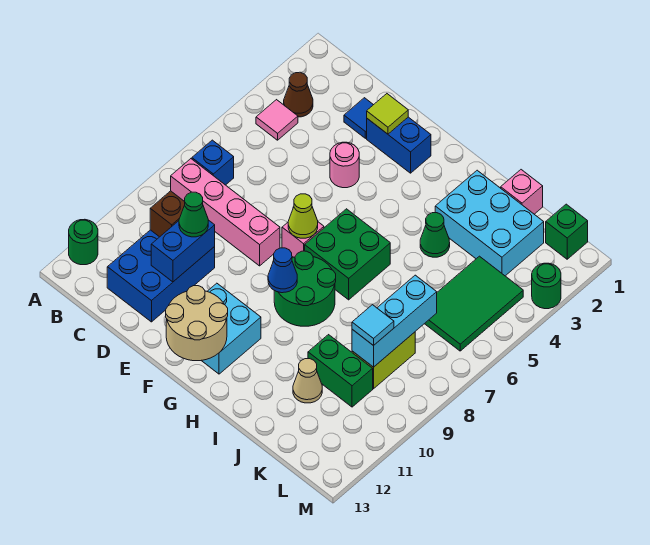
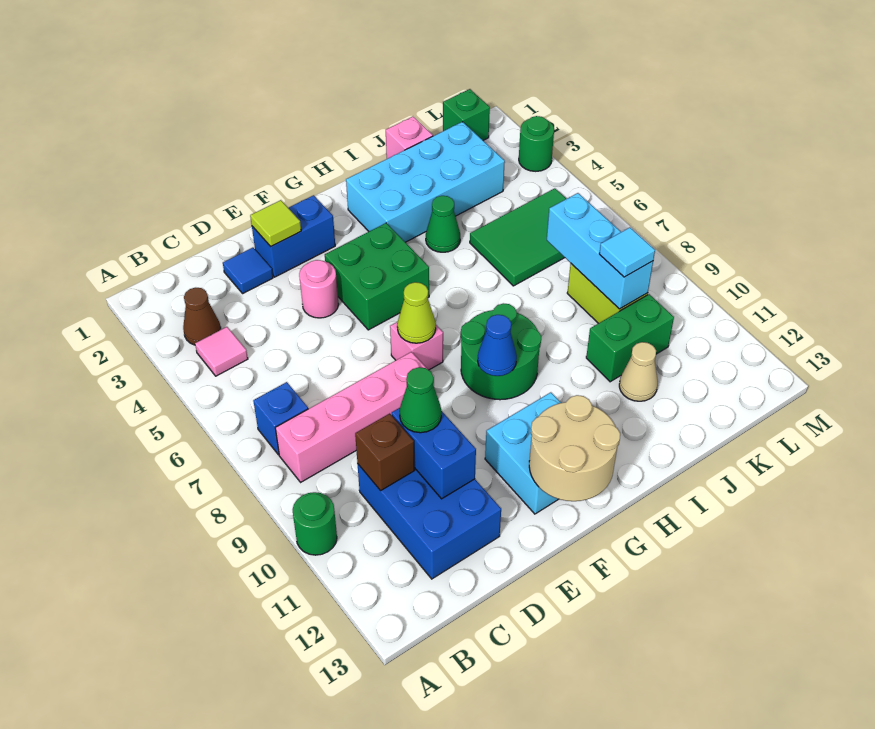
green round brick A12 level 1 -> green round brick A10 level 1
green brick G6:H7 level 1 -> green brick F4:G5 level 1
cyan brick I2:K3 level 1 -> cyan brick H2:K3 level 1
green tile K4:L6 level 1 -> green tile J5:L6 level 1

